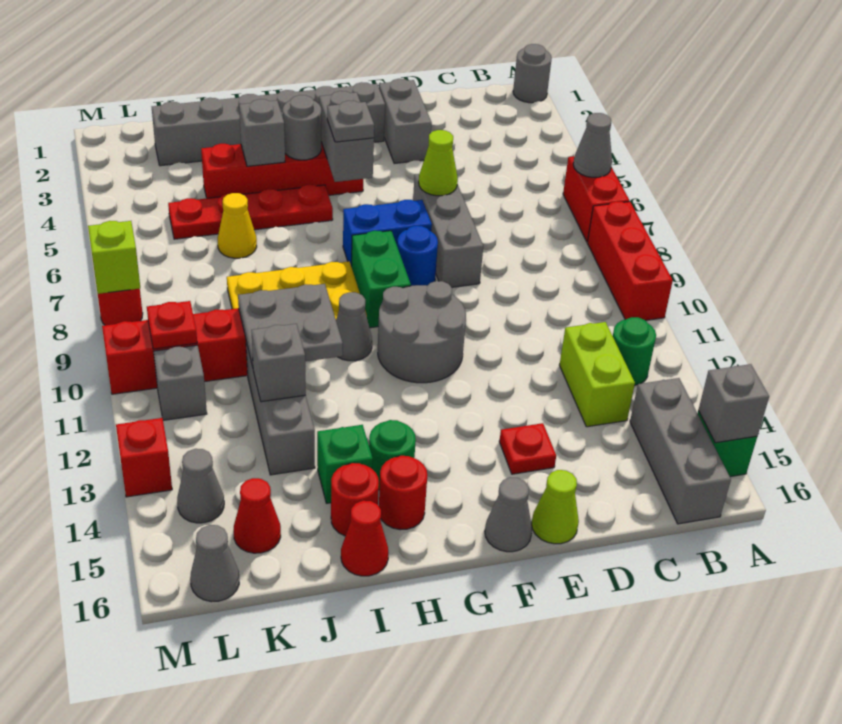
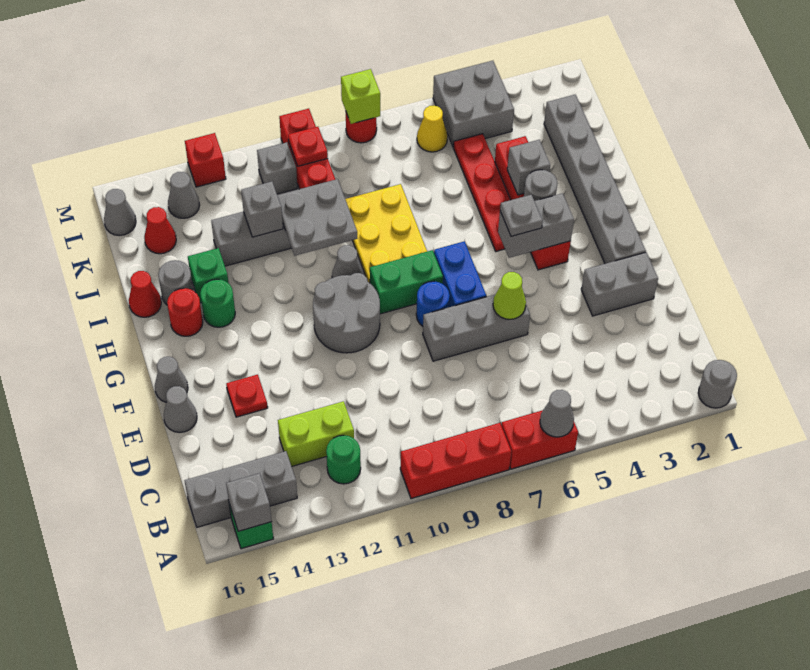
lime cone E16 level 1 -> grey cone E16 level 1
red round brick I15 level 1 -> grey round brick I15 level 1
yellow cone J6 level 1 -> yellow cone L6 level 1
none -> grey brick L4:M5 level 1

